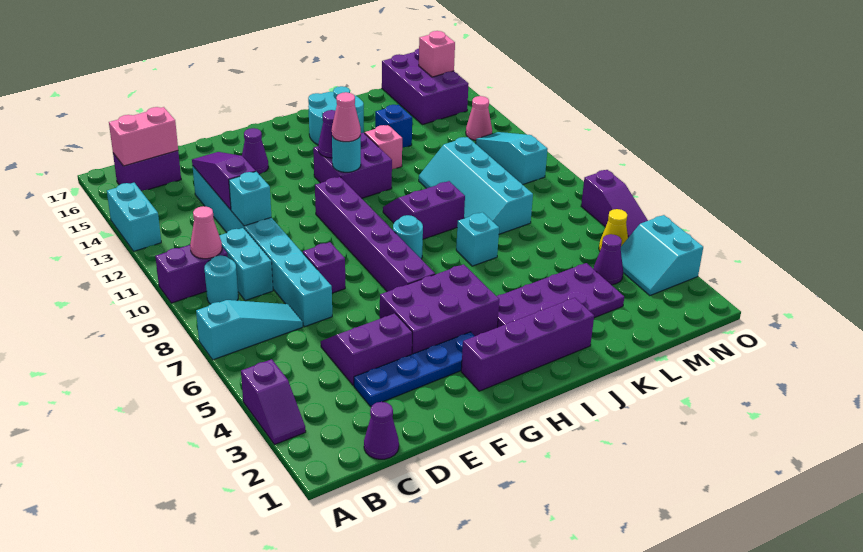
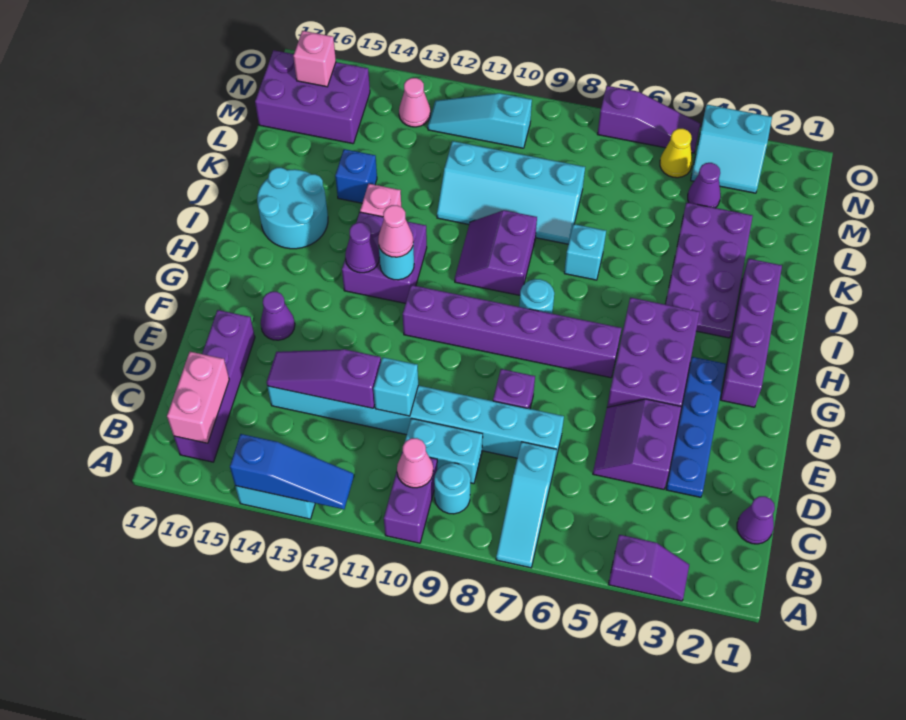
cyan slope A7:C7 level 1 top A -> cyan slope A7:C7 level 1 top C
none -> blue slope A12:A14 level 2 top 14
purple brick B16:C16 level 1 -> purple brick B16:E16 level 1

